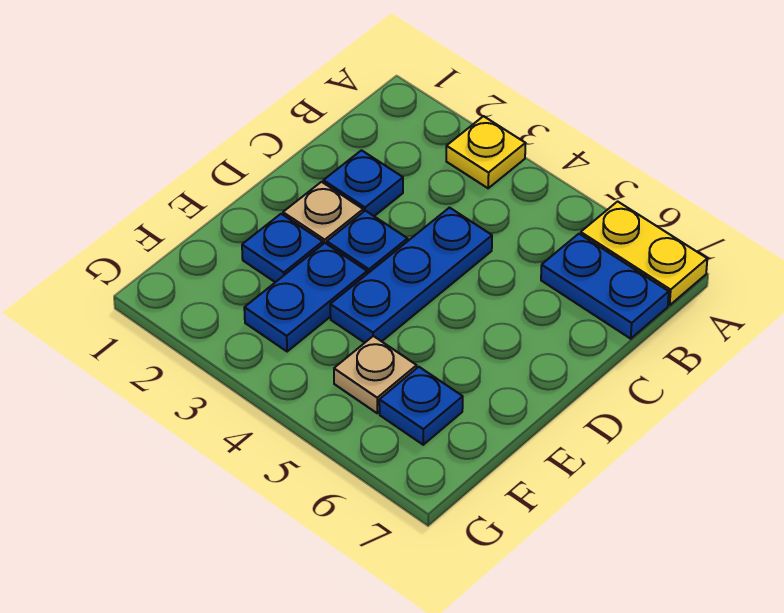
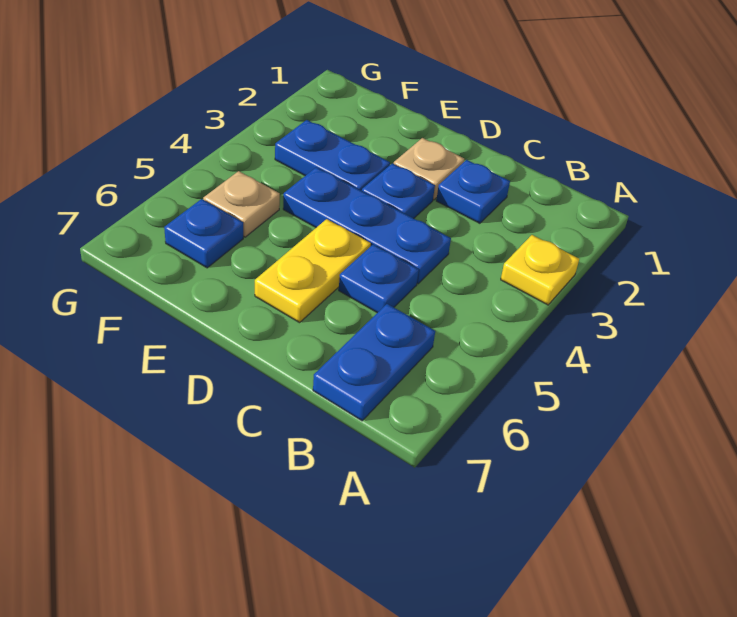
yellow plate A6:A7 level 1 -> yellow plate D5:D6 level 1
blue plate E2 level 1 -> blue plate C5 level 1

